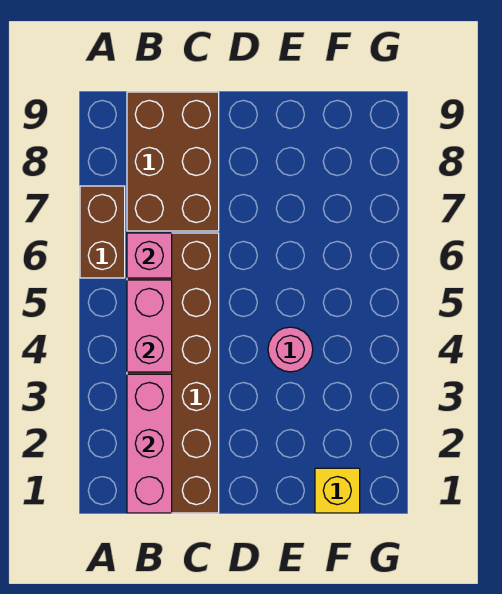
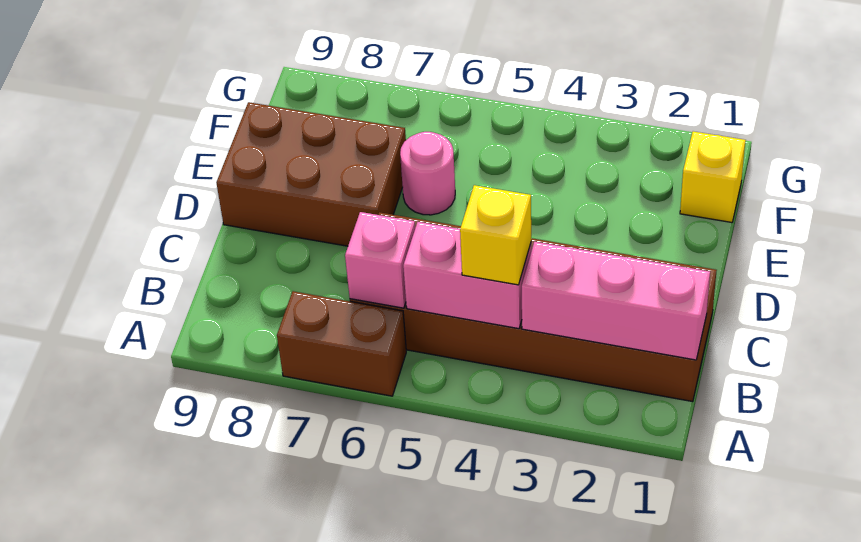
none -> yellow brick B4 level 3
brown brick B7:C9 level 1 -> brown brick D7:E9 level 1
pink round brick E4 level 1 -> pink round brick E6 level 1

